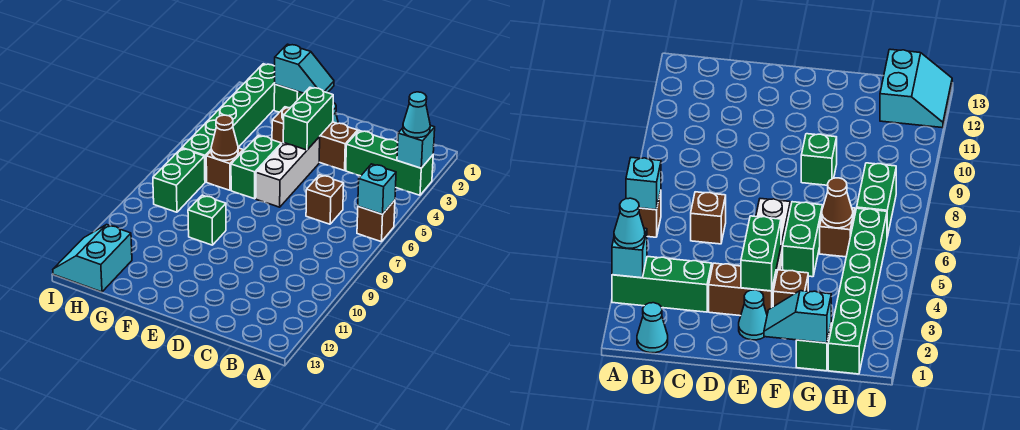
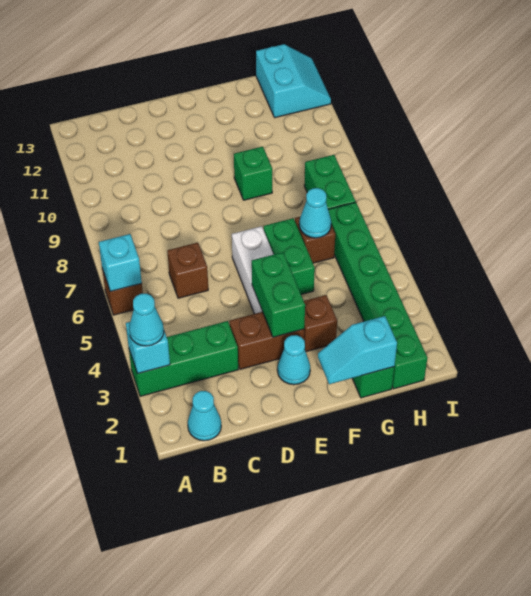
brown cone G6 level 2 -> cyan cone G6 level 2

